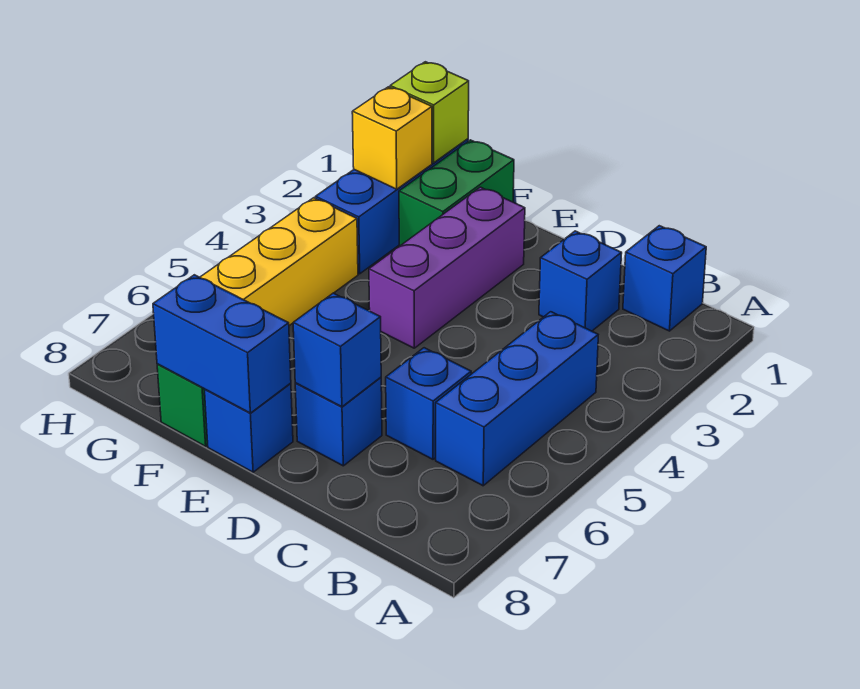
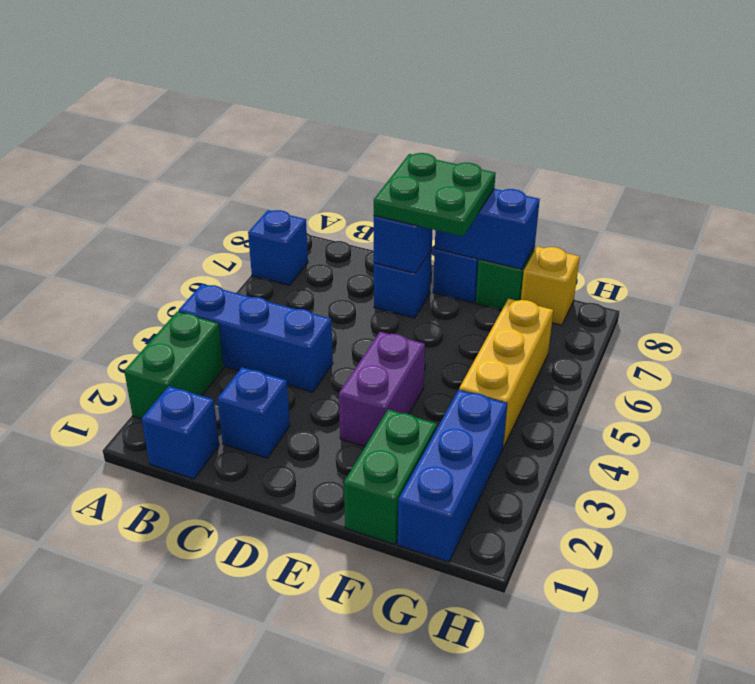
none -> green brick A2:A3 level 1
blue brick B4:B6 level 1 -> blue brick A4:C4 level 1
blue brick C6 level 1 -> blue brick A7 level 1
none -> green plate D7:E8 level 3
purple brick E2:E4 level 1 -> purple brick E3:E4 level 1
lime brick G1 level 2 -> none
yellow brick G2 level 2 -> yellow brick G8 level 1

